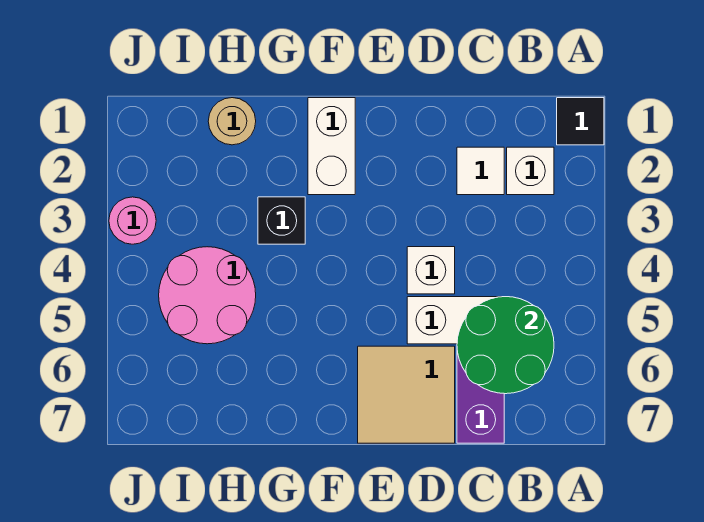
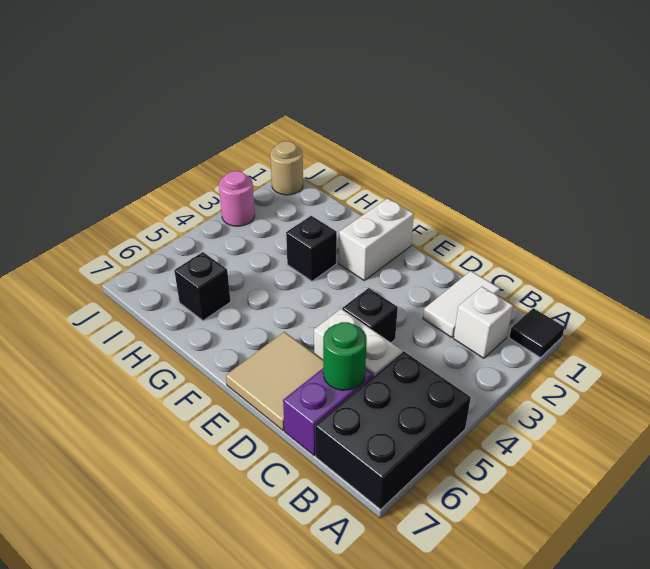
none -> black brick A5:B7 level 1
green round brick B5:C6 level 2 -> green round brick C6 level 2
white tile C2 level 1 -> white tile C1:C2 level 1
white brick D4 level 1 -> black brick D4 level 1
tan round brick H1 level 1 -> tan round brick J1 level 1
pink round brick H4:I5 level 1 -> none
none -> black brick H6 level 1

